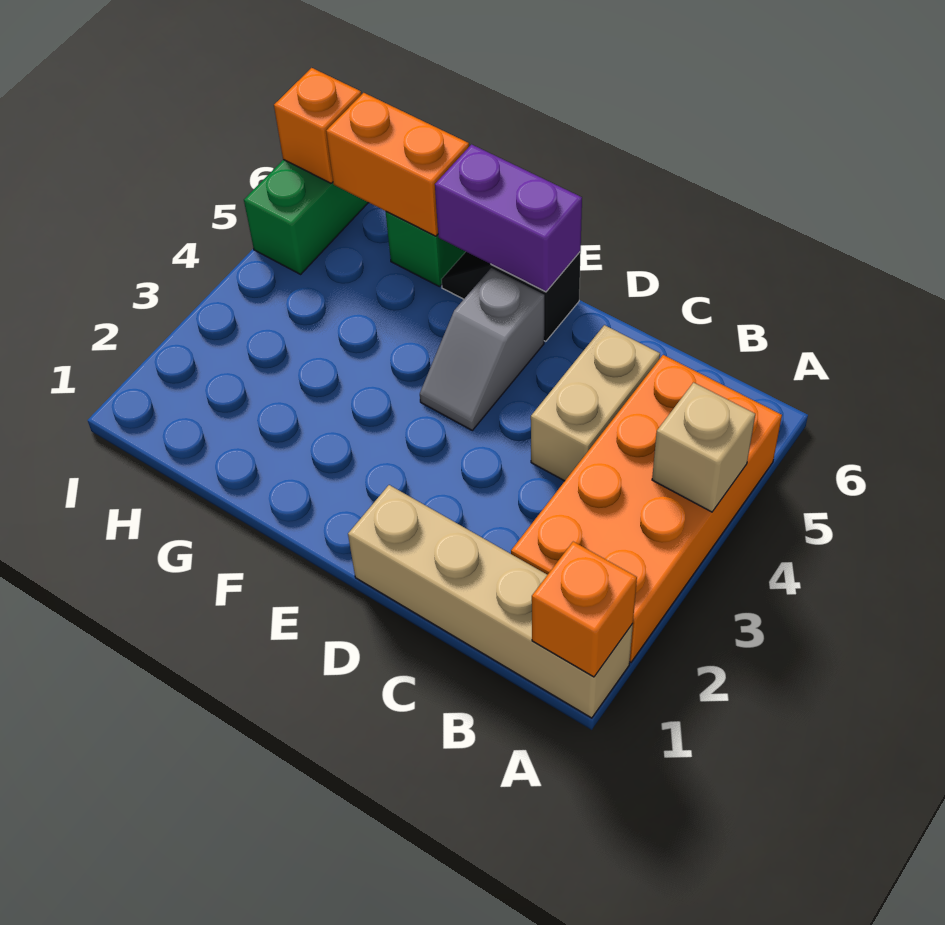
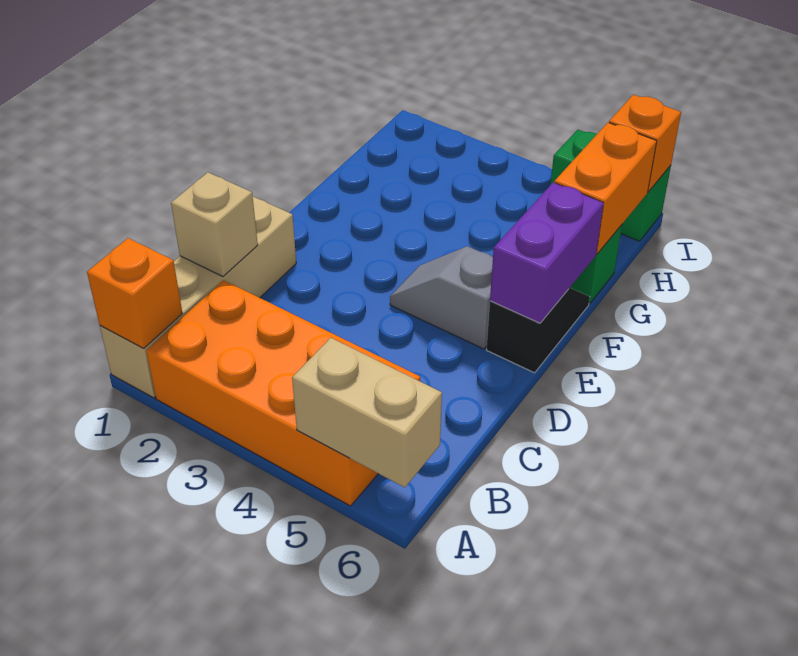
tan brick A4 level 2 -> tan brick C1 level 2
tan brick C4:C5 level 1 -> tan brick A5:A6 level 2

